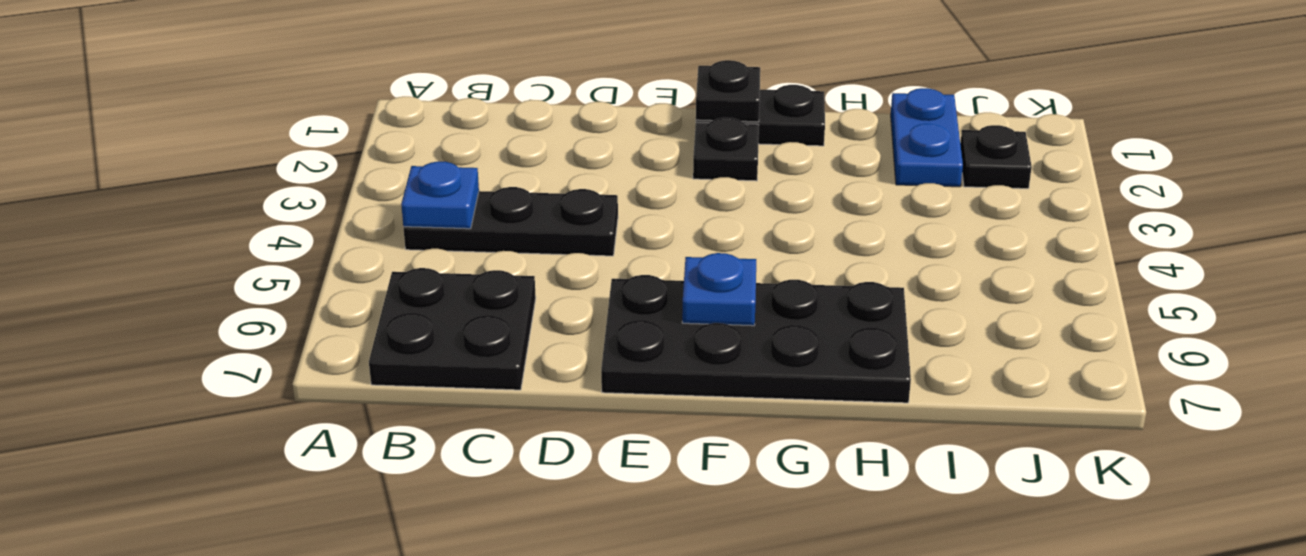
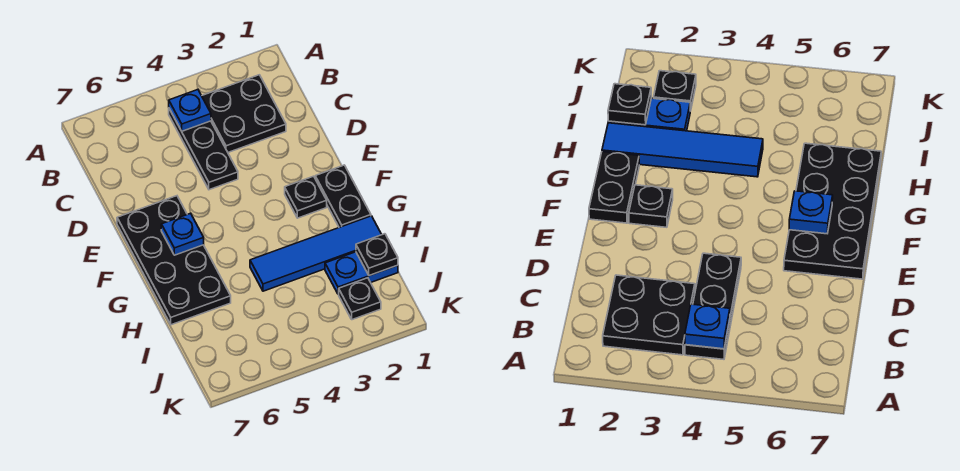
black plate B6:C7 level 1 -> black plate B2:C3 level 1
black plate F1 level 2 -> black plate I1 level 2
none -> blue tile H1:H4 level 1

